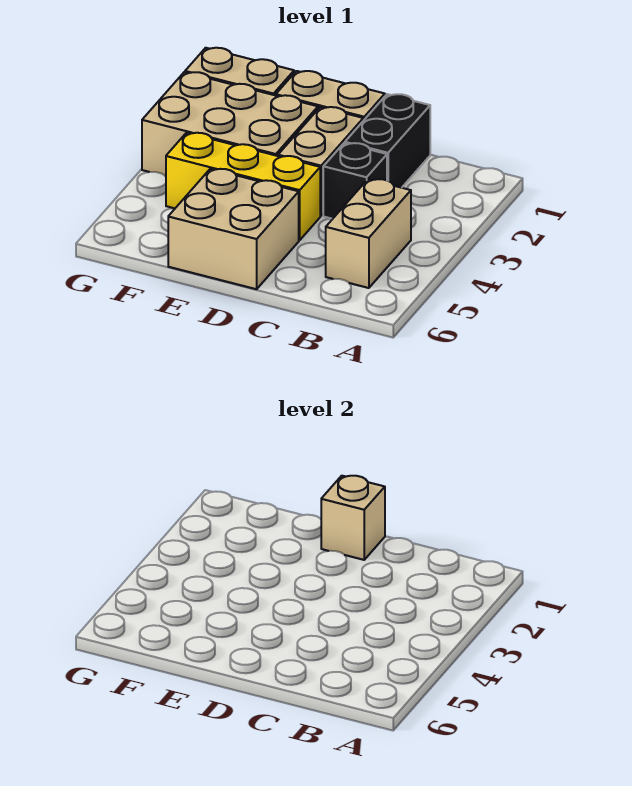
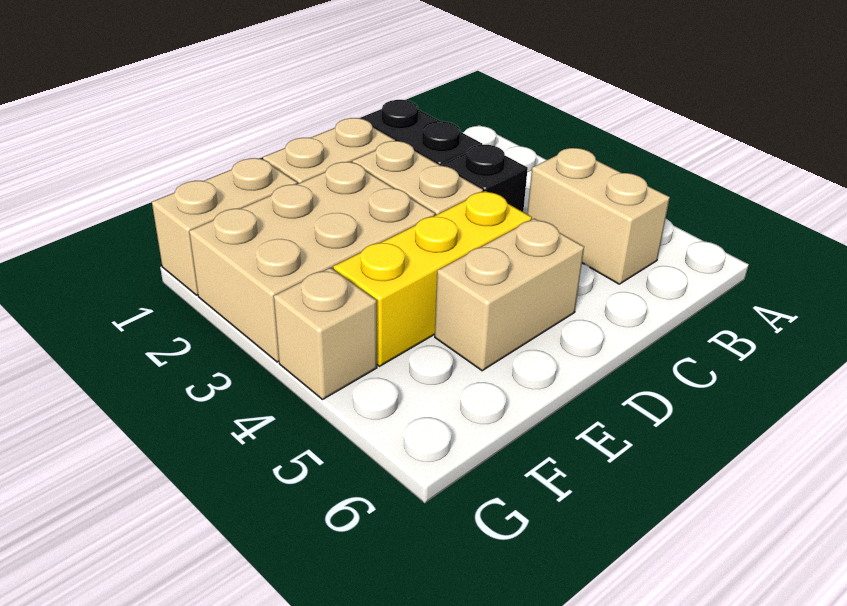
tan brick D1 level 2 -> tan brick G4 level 1
tan brick D5:E6 level 1 -> tan brick D5:E5 level 1

